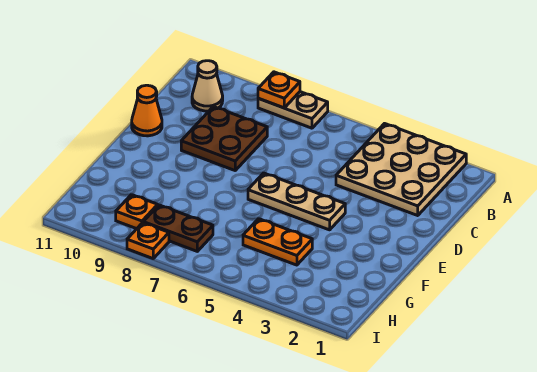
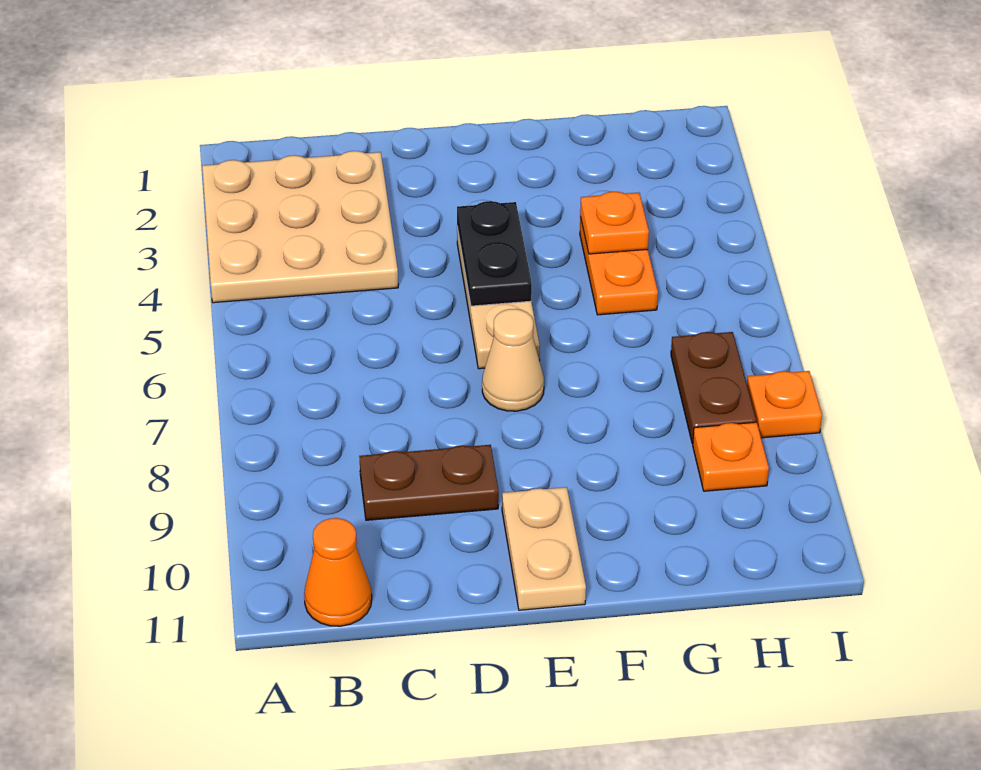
tan plate A7:A8 level 1 -> tan plate E10:E11 level 1
orange plate A8 level 2 -> orange plate G4 level 2
tan cone B10 level 1 -> tan cone E7 level 1
brown plate C8:D9 level 1 -> brown plate C9:D9 level 1
orange cone D11 level 1 -> orange cone B11 level 1
none -> black plate E4:E5 level 2

